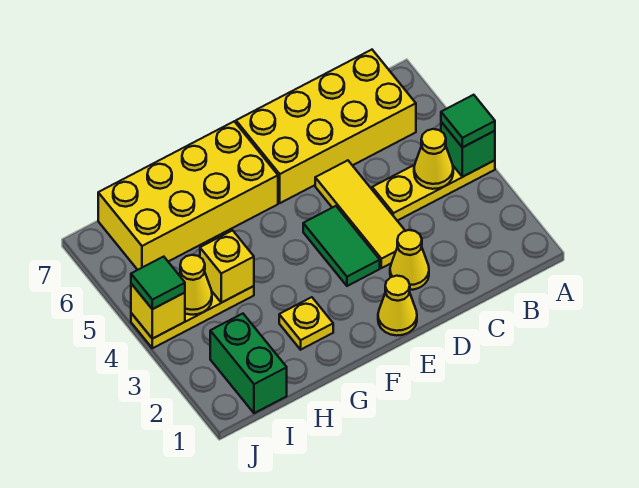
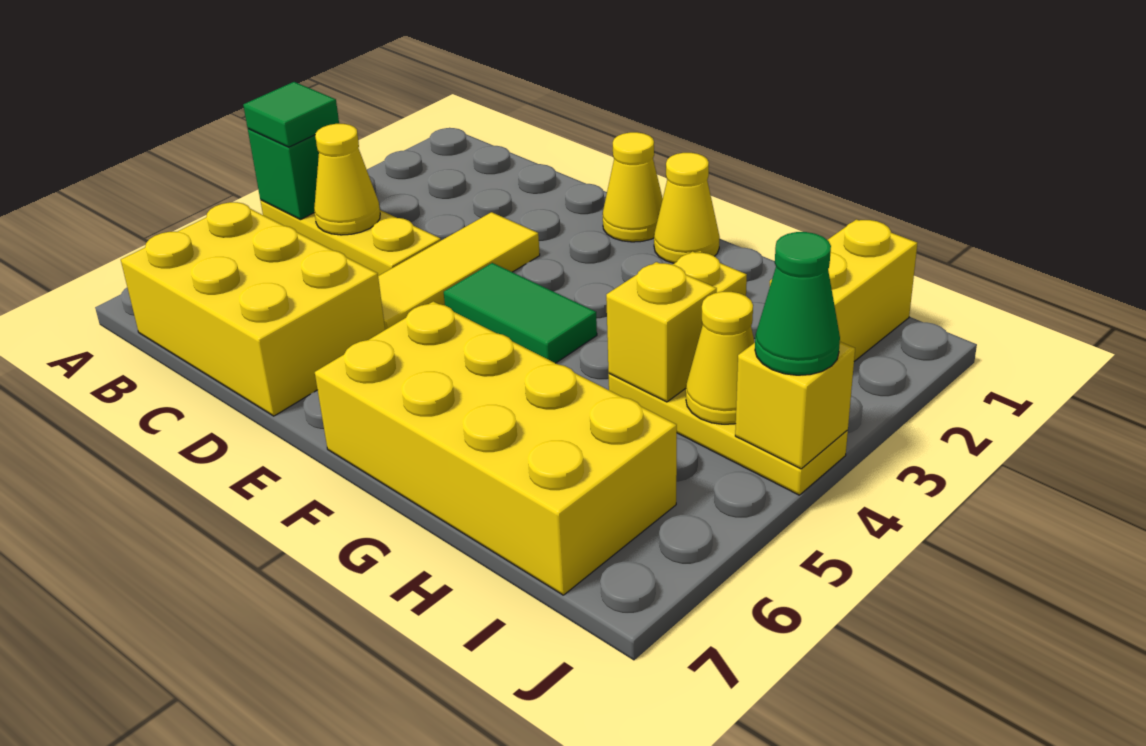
yellow brick B6:E7 level 1 -> yellow brick B6:D7 level 1
yellow cone D2 level 1 -> yellow cone F1 level 1
green tile E3:E4 level 1 -> green tile E4:F4 level 1
green brick I1:I2 level 1 -> yellow brick I1:I2 level 1
green tile J4 level 3 -> green cone J4 level 3

